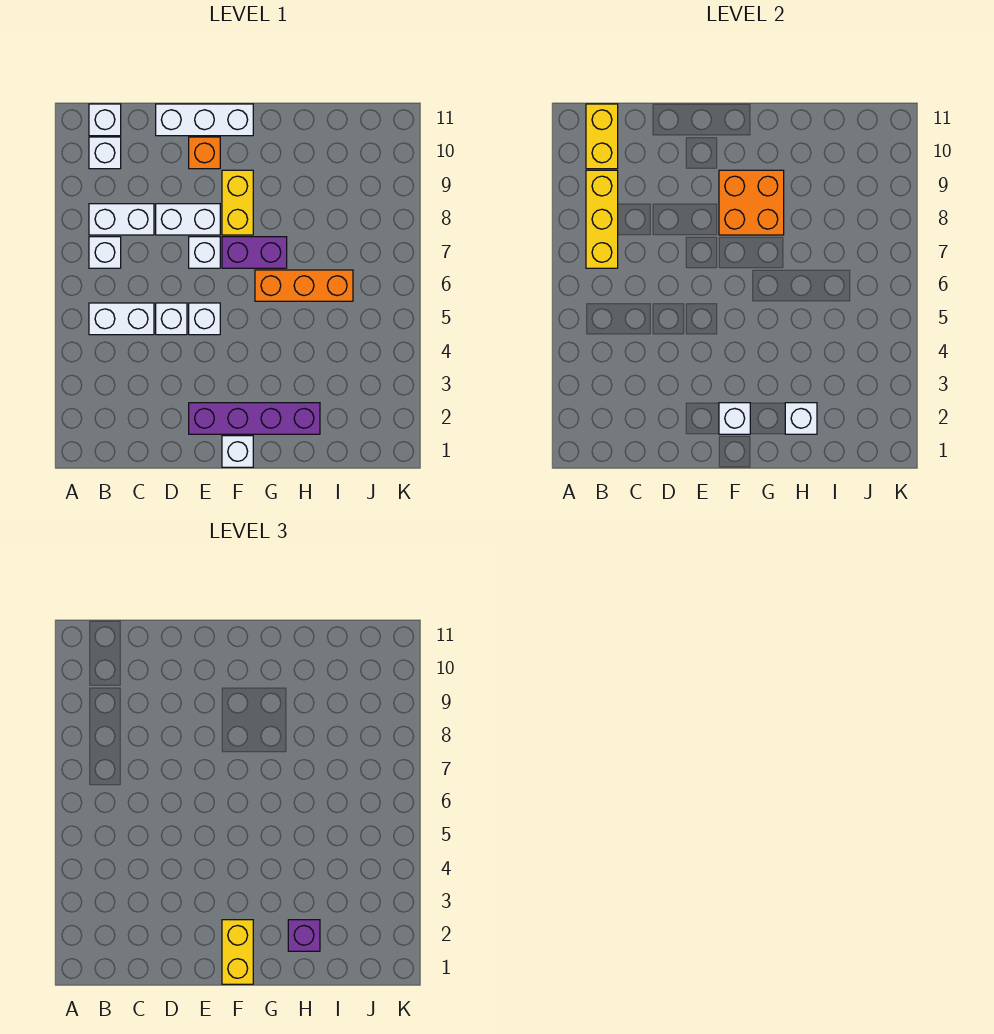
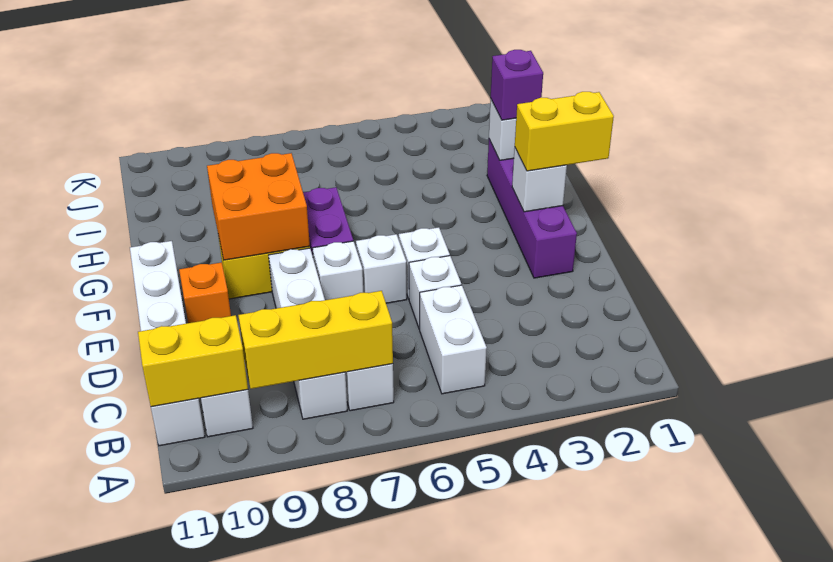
white brick F1 level 1 -> white brick E6 level 1
orange brick G6:I6 level 1 -> none

